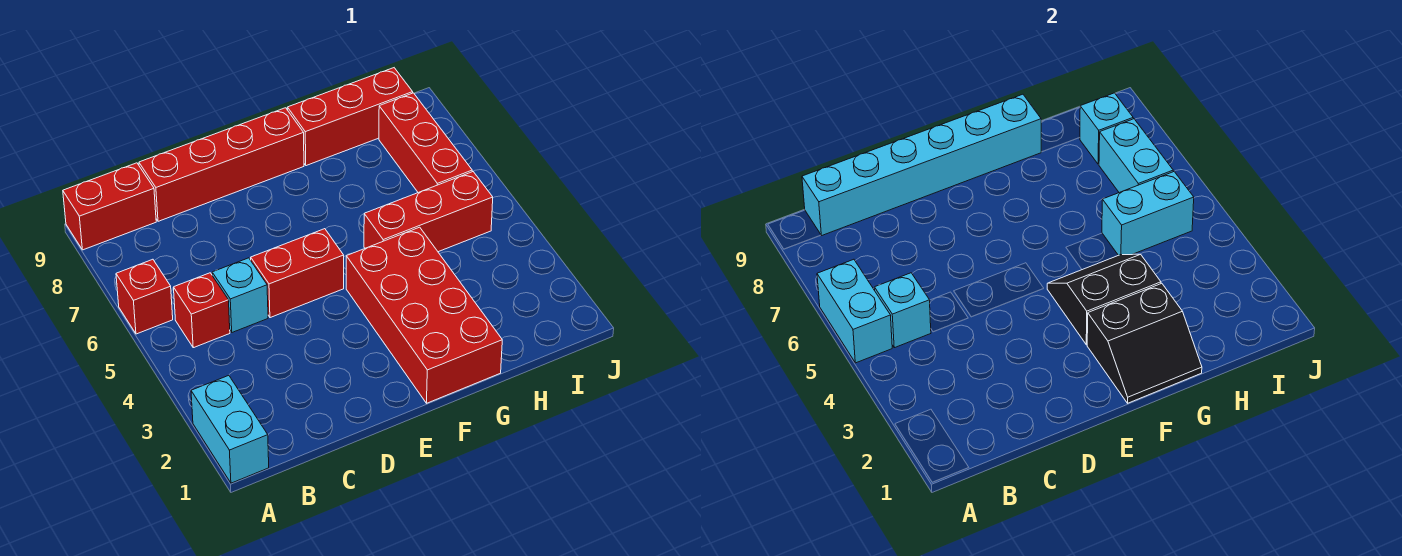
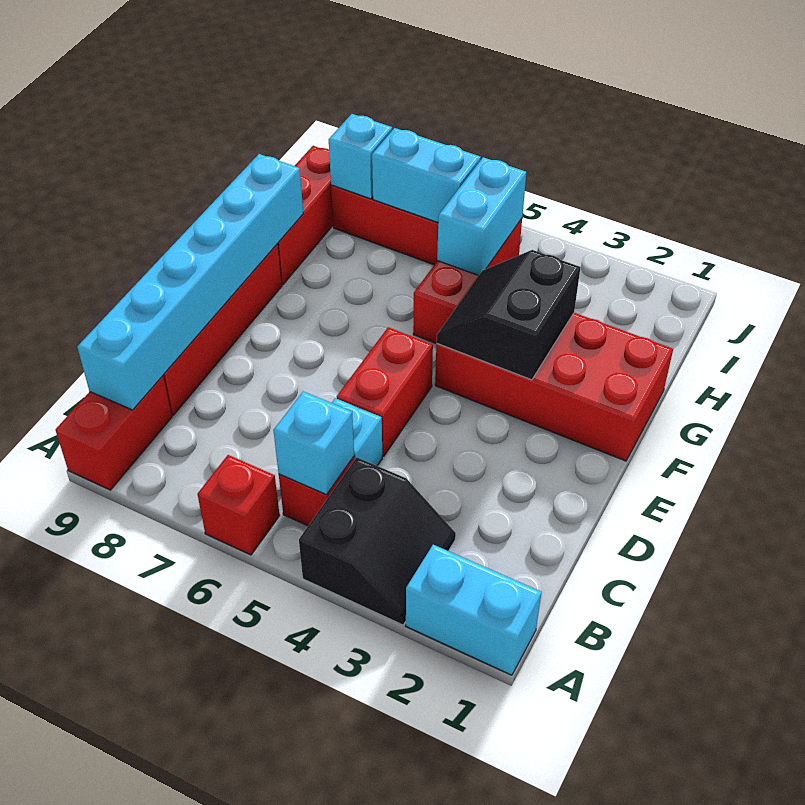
cyan brick A5:A6 level 2 -> none
black slope F1:G2 level 2 top 2 -> black slope A3:B4 level 1 top 4

